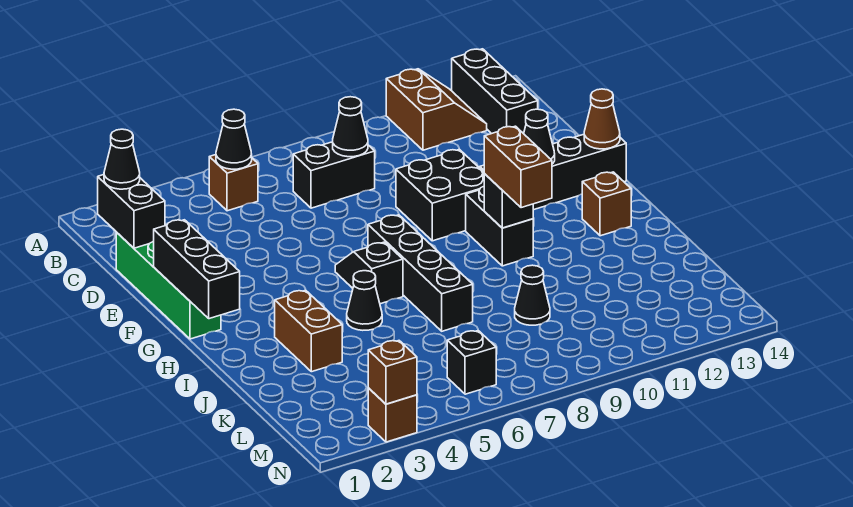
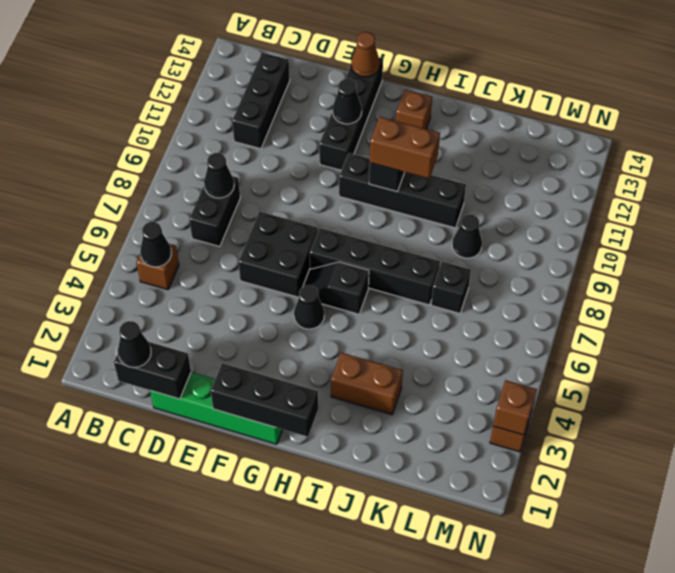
brown slope A11:B12 level 1 top 11 -> none
black brick A13:C13 level 1 -> black brick C11:C13 level 1
black brick E9:F10 level 1 -> black brick E6:F7 level 1
black brick G10:H10 level 1 -> black brick G10:J10 level 1
black cone I5 level 1 -> black cone G5 level 1
black brick M6 level 1 -> black brick K7 level 1

